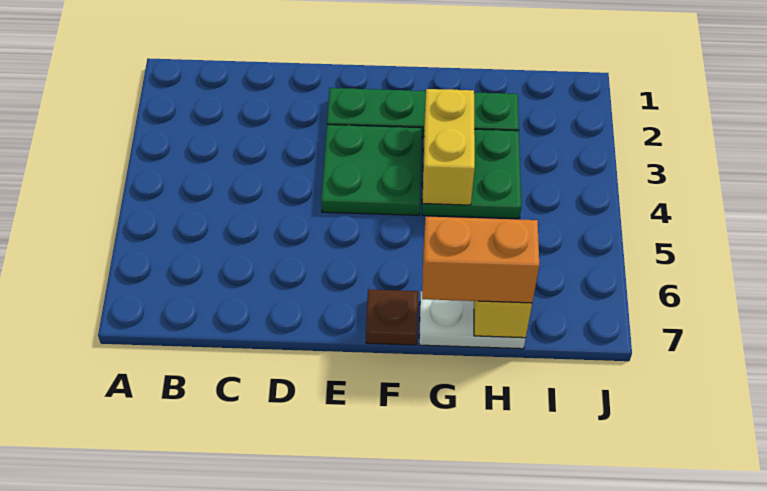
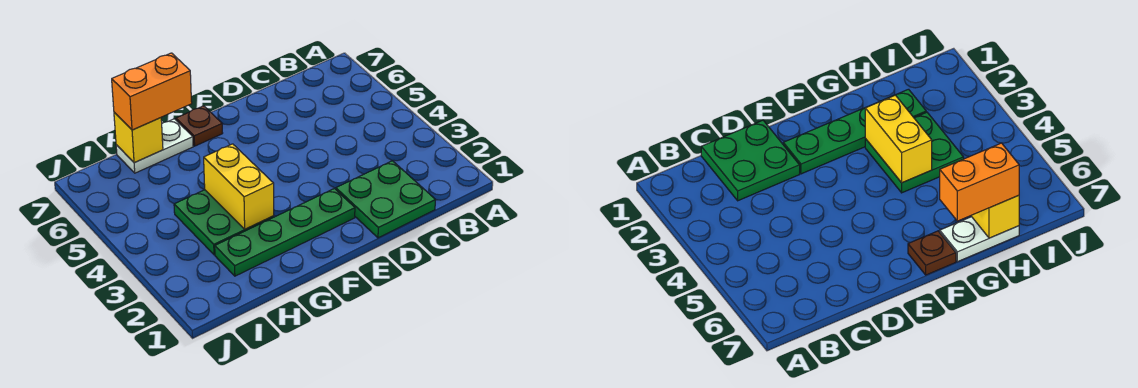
green plate E3:F4 level 1 -> green plate C1:D2 level 1

